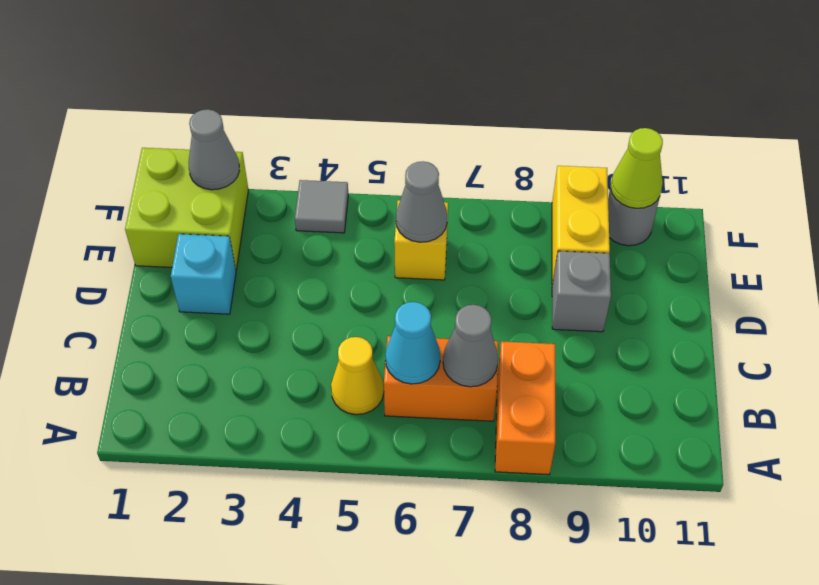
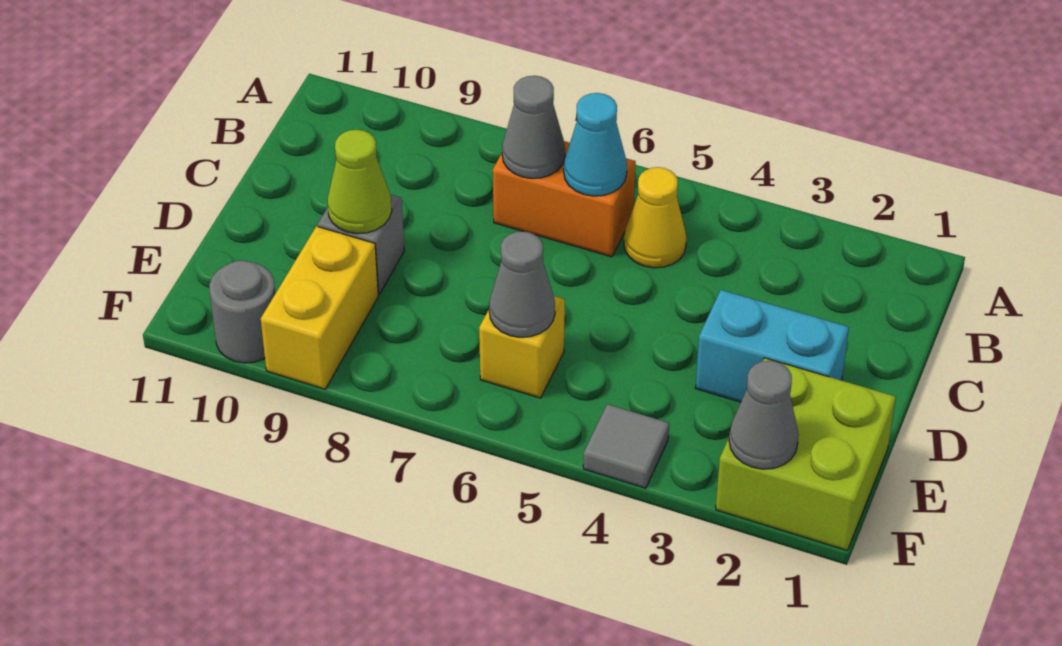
orange brick A8:B8 level 1 -> none
cyan brick D2 level 1 -> cyan brick D2:D3 level 1
lime cone F10 level 2 -> lime cone D9 level 2

